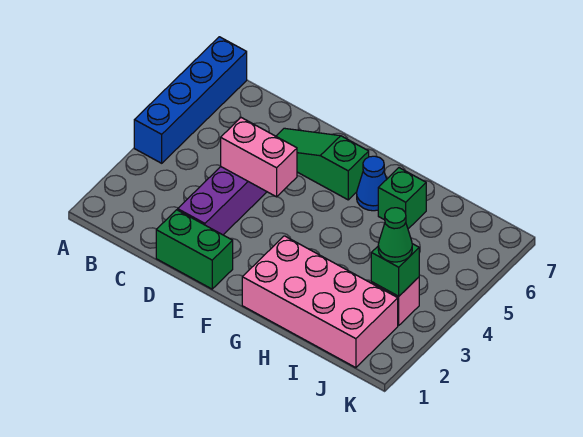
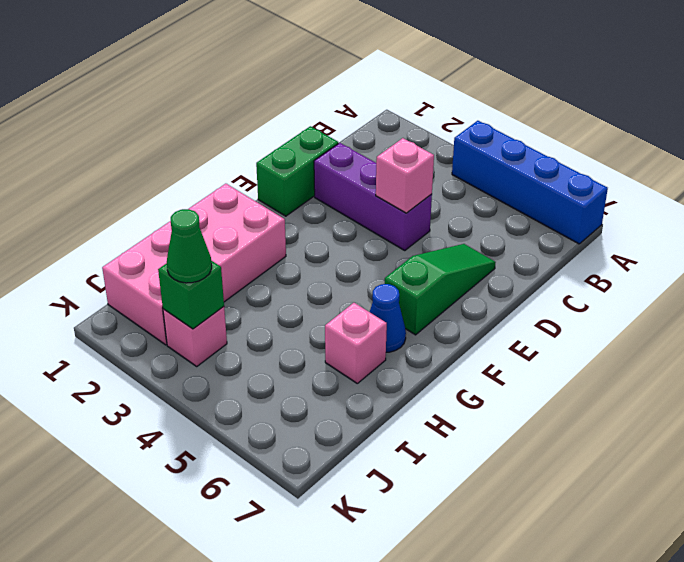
pink brick D4:E4 level 2 -> pink brick D4 level 2
green brick H6 level 1 -> pink brick H6 level 1

